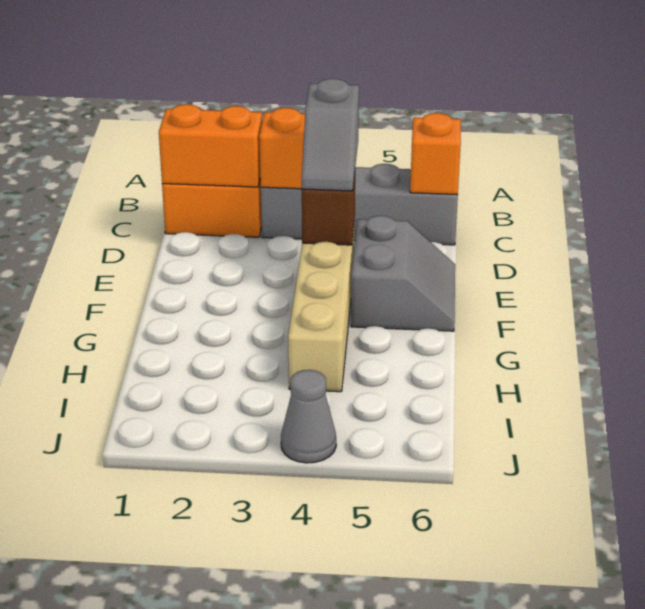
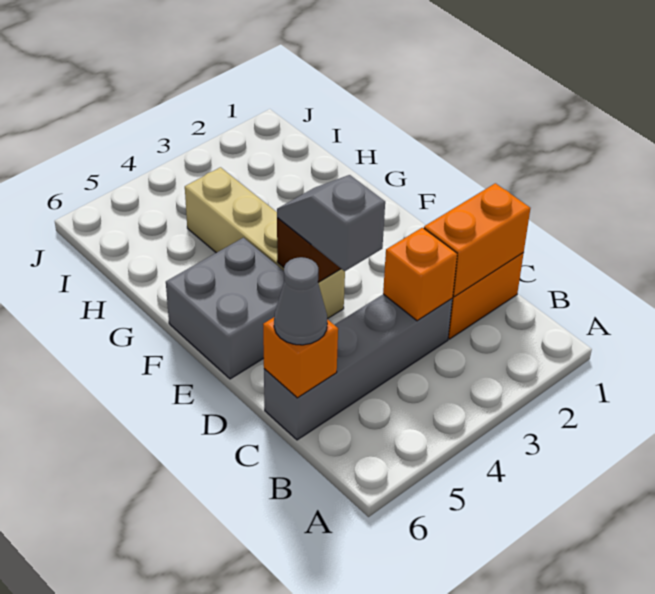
grey slope E5:F6 level 1 top 5 -> grey brick E5:F6 level 1
grey cone J4 level 1 -> grey cone C6 level 3

